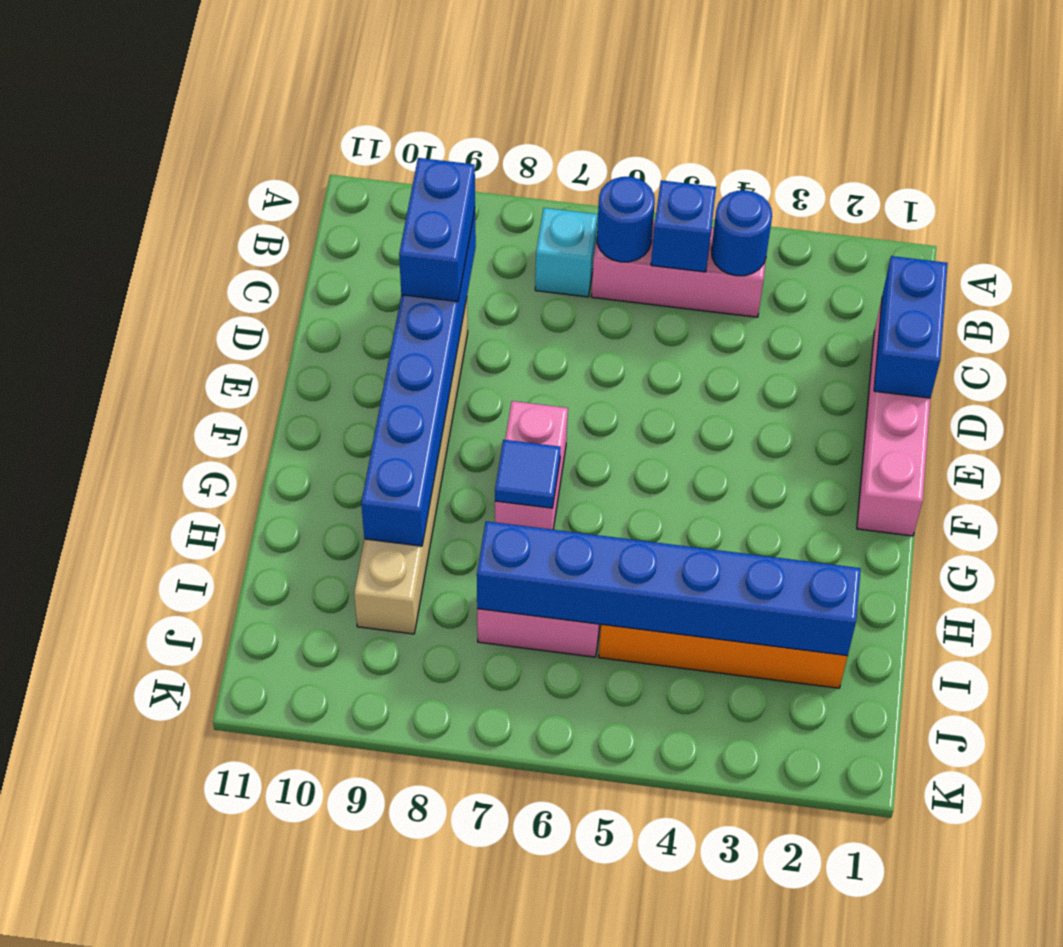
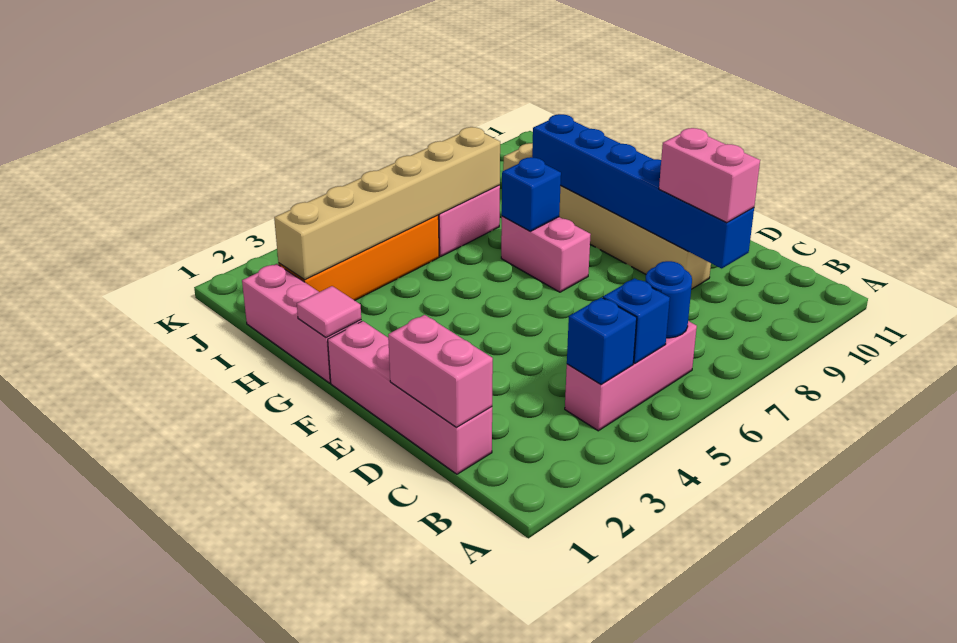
blue round brick B4 level 2 -> blue brick B4 level 2
cyan brick B7 level 1 -> none
blue brick C1:D1 level 2 -> pink brick C1:D1 level 2
blue brick C9:D9 level 3 -> pink brick C9:D9 level 3
none -> pink brick G1:I1 level 1
none -> pink tile G1 level 2
blue tile G7 level 2 -> blue brick G7 level 2
blue brick I2:I7 level 2 -> tan brick I2:I7 level 2

